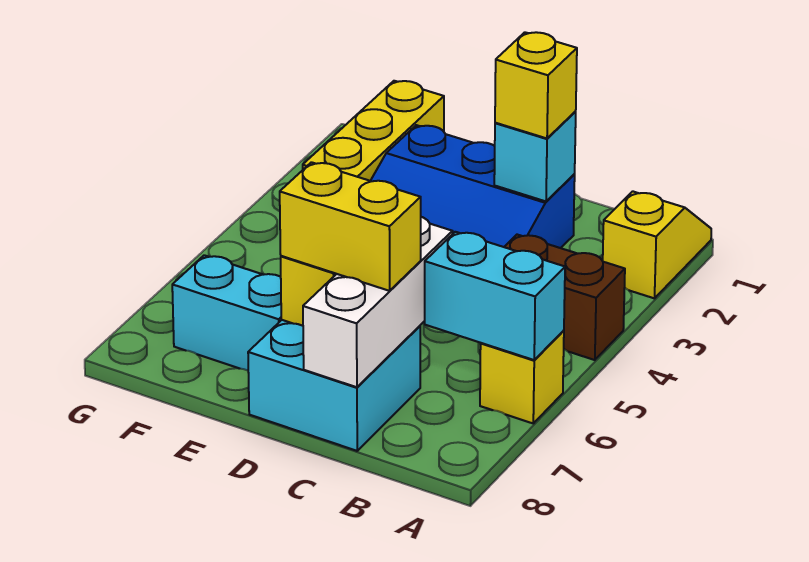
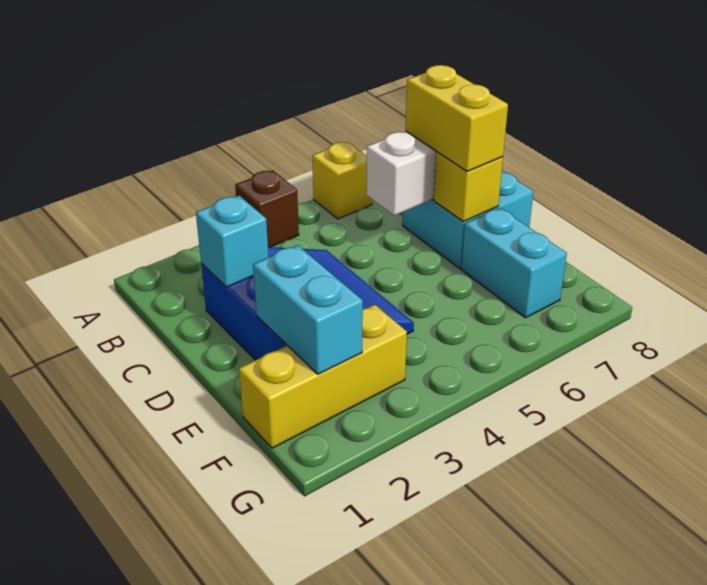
yellow slope A1:A2 level 1 top 2 -> none
brown brick A4:B4 level 1 -> brown brick A4 level 1
cyan brick A6:B6 level 2 -> cyan brick E2:F2 level 2
yellow brick C2 level 3 -> none

